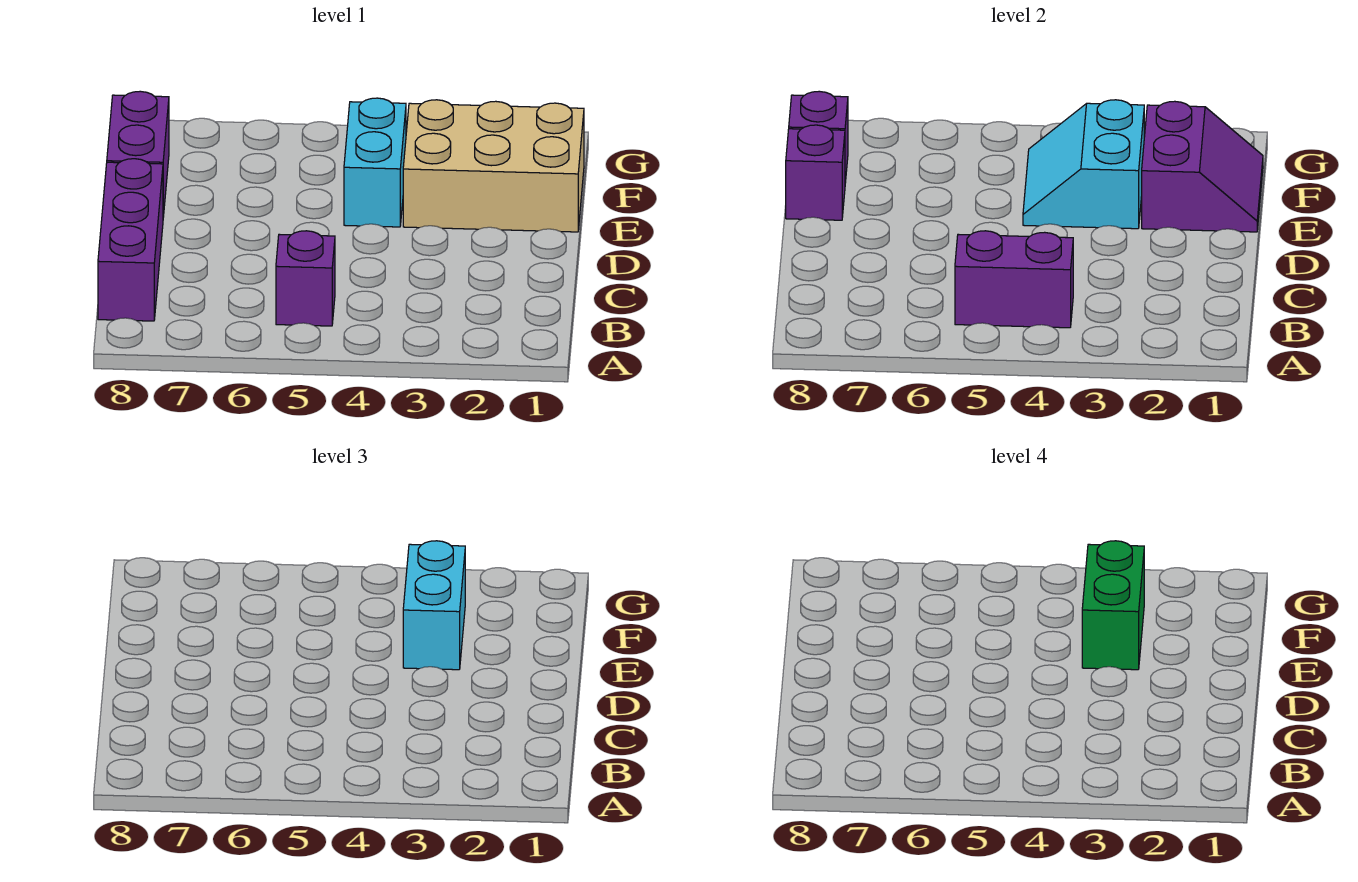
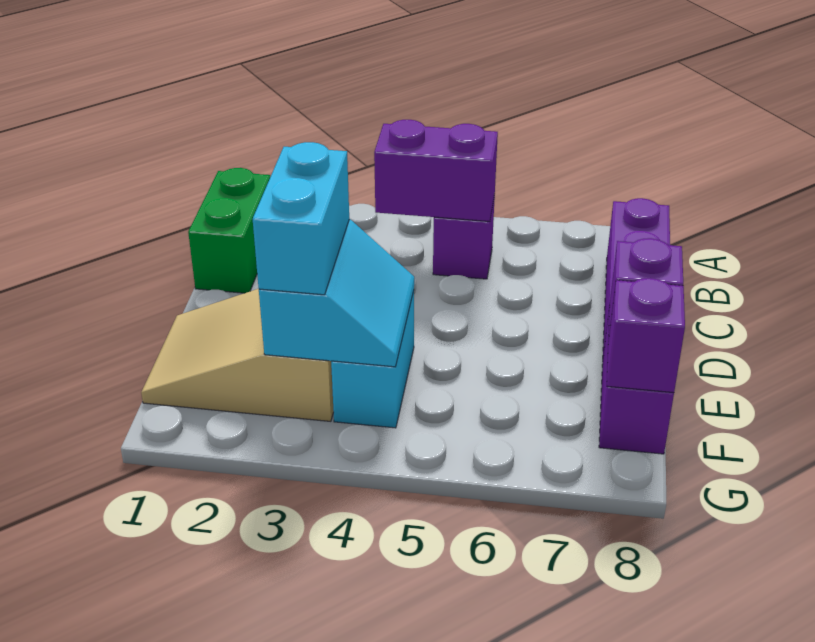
tan brick E1:F3 level 1 -> tan slope E1:F3 level 1 top 3
purple slope E1:F2 level 2 top 2 -> none
green brick E3:F3 level 4 -> green brick B1:C1 level 1

